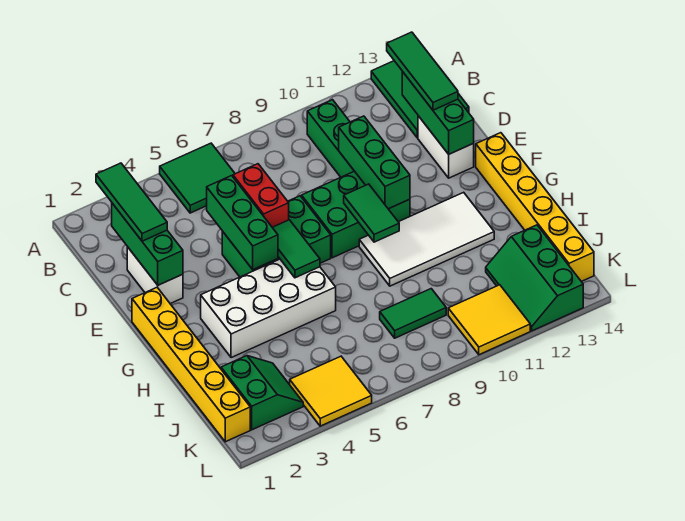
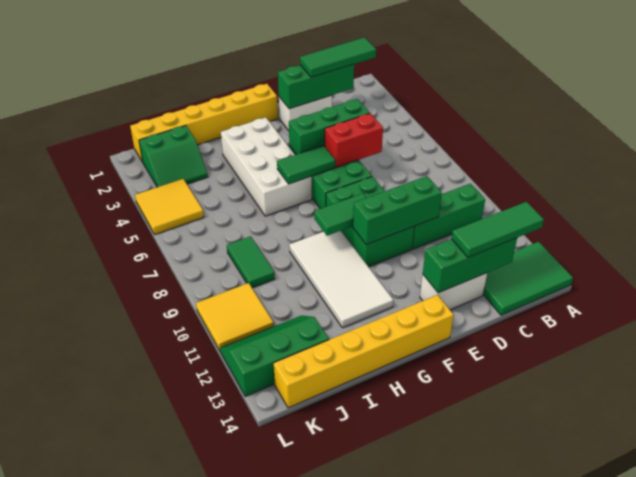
green tile A5:B6 level 1 -> none

